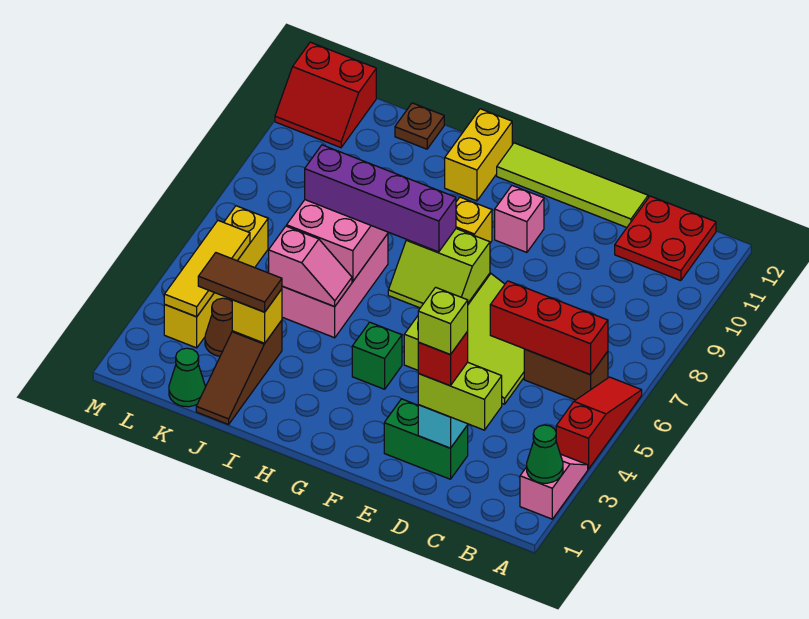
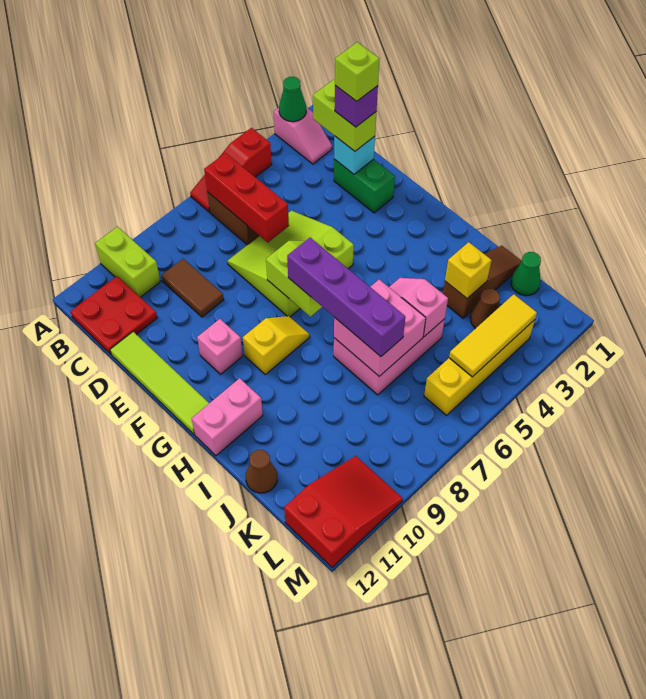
pink slope A2:A3 level 1 top 2 -> pink slope A2:B2 level 1 top A
none -> lime brick A10:B10 level 1
red brick D2 level 4 -> purple brick D2 level 4
green brick G4 level 1 -> none
yellow brick H11:H12 level 1 -> pink brick H11:H12 level 1
brown tile J3:K3 level 3 -> brown tile C9:D9 level 1
brown plate J12 level 1 -> brown cone J12 level 1
red slope L11:M12 level 1 top 12 -> red slope L10:M12 level 1 top 12

